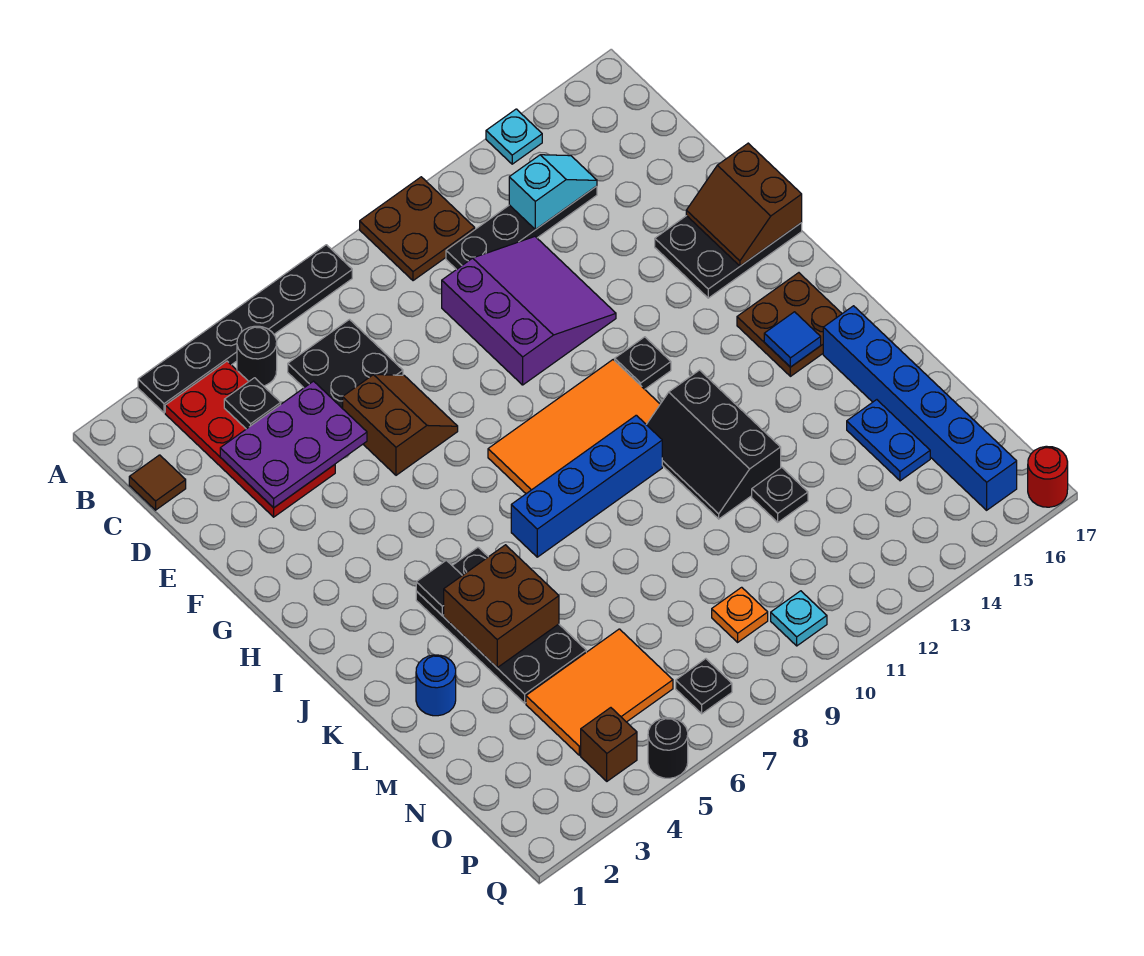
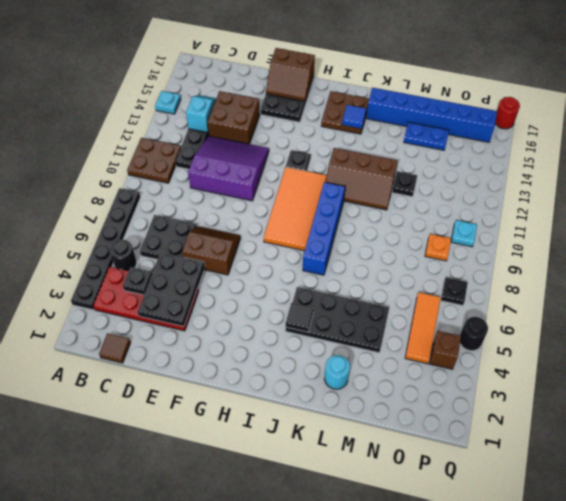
purple plate D3:E5 level 2 -> black plate D3:E5 level 2
black slope J11:L12 level 1 top 12 -> brown slope J11:L12 level 1 top 12
brown brick K4:L5 level 2 -> brown brick D13:E14 level 1
blue round brick L2 level 1 -> cyan round brick L2 level 1
orange tile N4:O6 level 1 -> orange tile O4:O6 level 1

